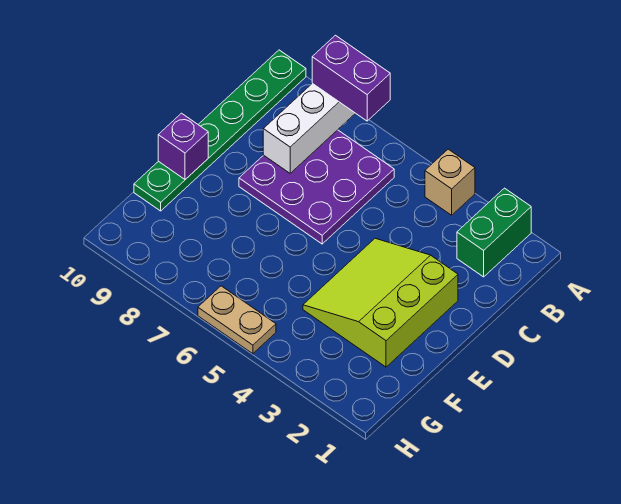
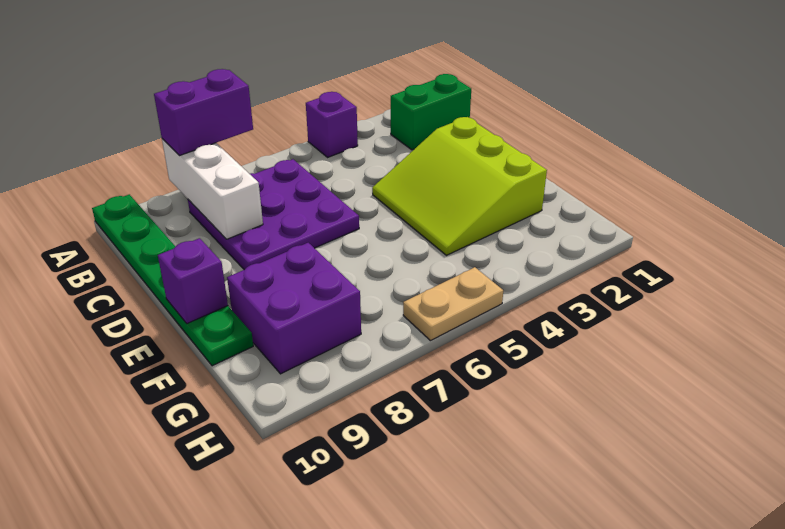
green brick A2:B2 level 1 -> green brick B1:B2 level 1
tan brick A4 level 1 -> purple brick A4 level 1
none -> purple brick F8:G9 level 1

